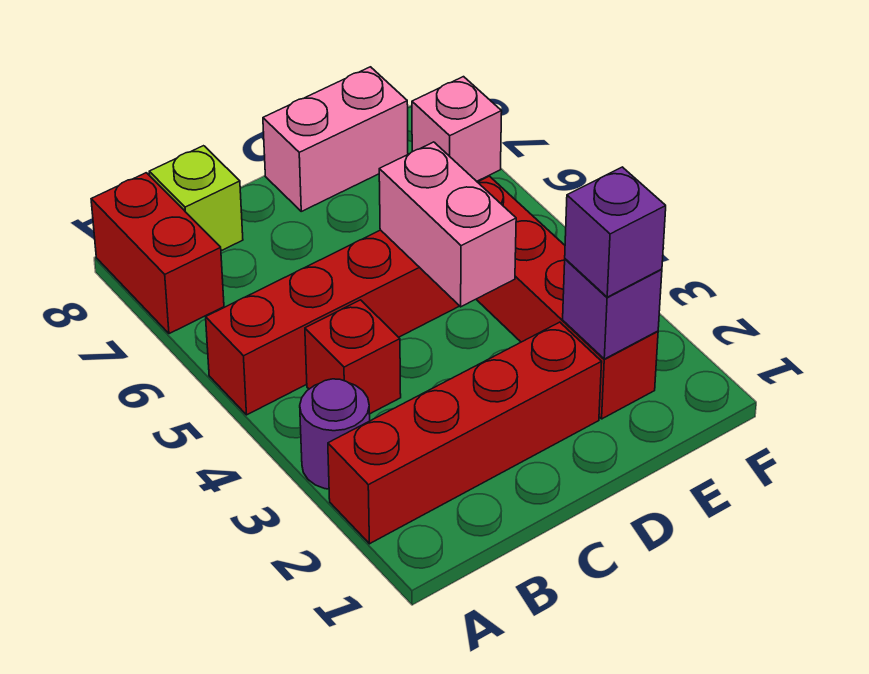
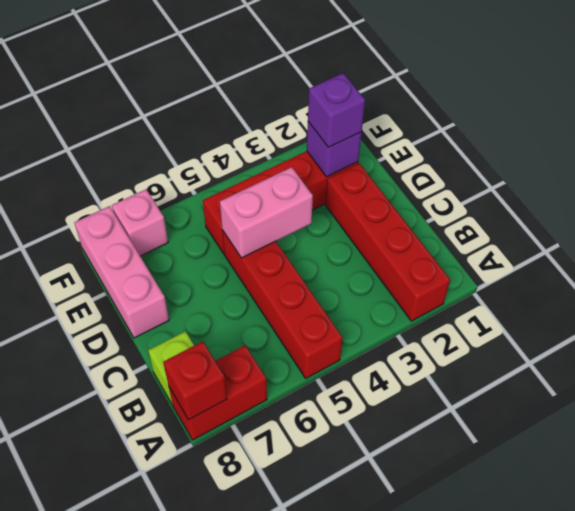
purple round brick A3 level 1 -> none
red brick B4 level 1 -> red brick A8 level 2
pink brick D8:E8 level 1 -> pink brick D8:F8 level 1

